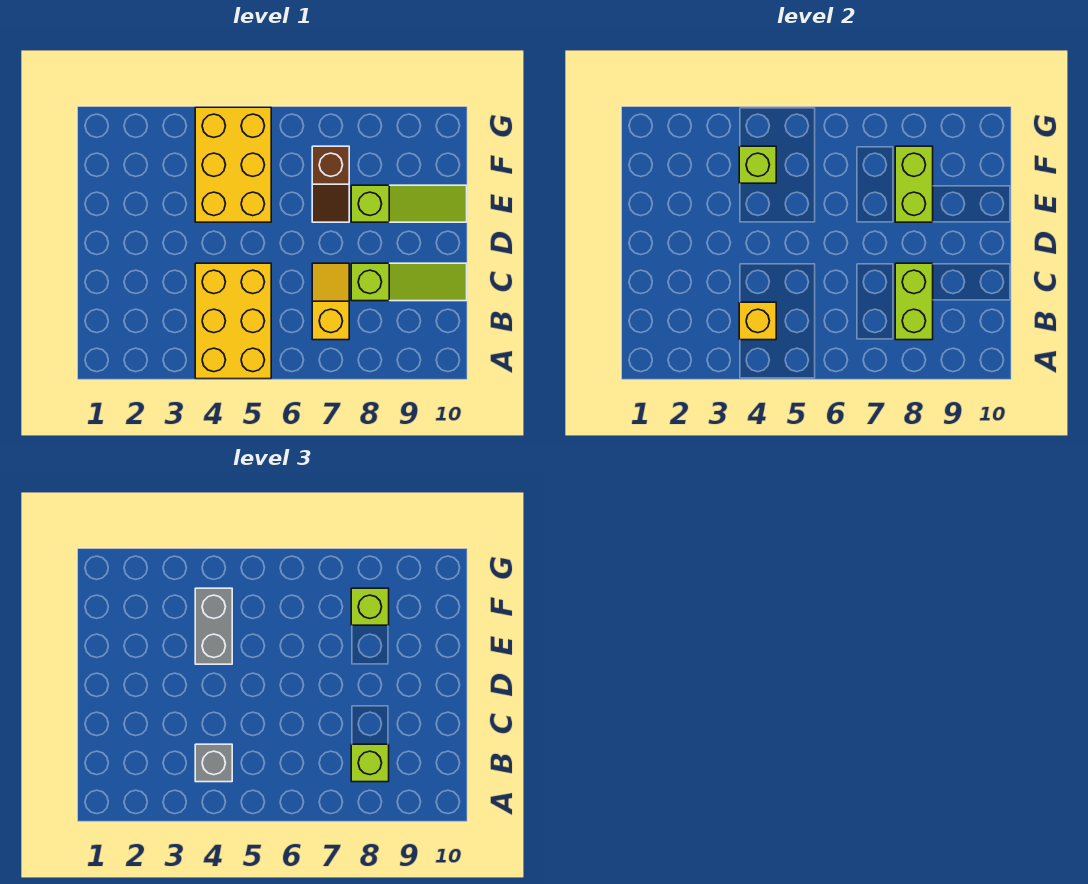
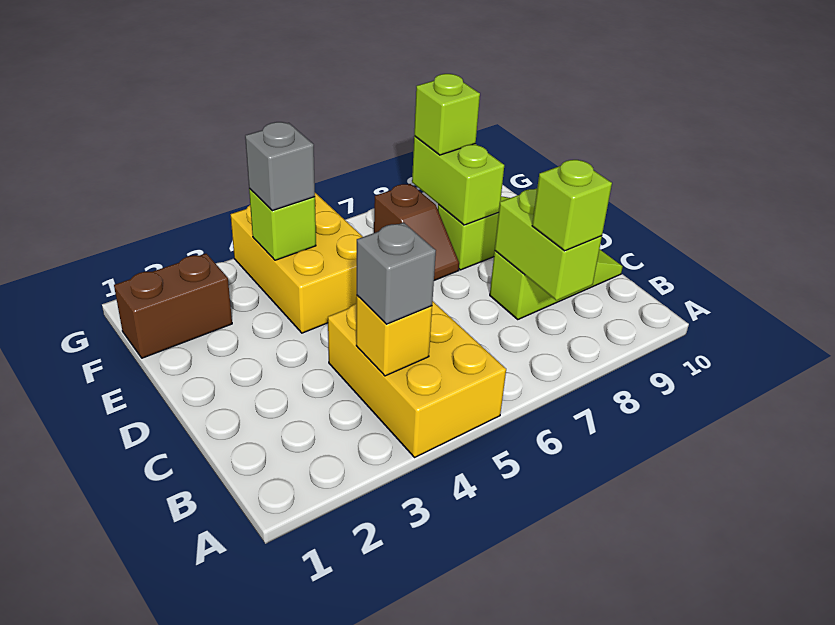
yellow slope B7:C7 level 1 top B -> none
grey brick E4:F4 level 3 -> grey brick F4 level 3
none -> brown brick F1:F2 level 1

